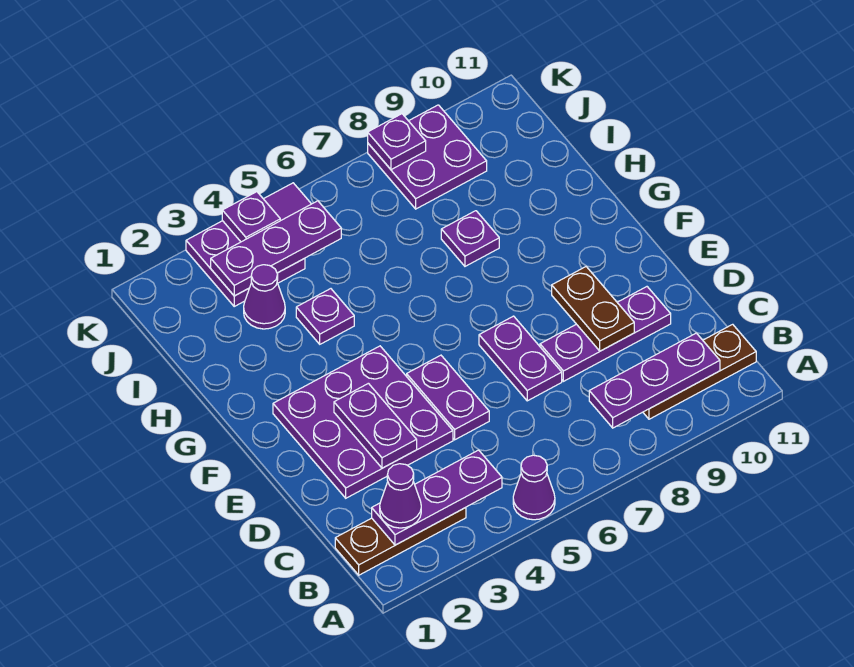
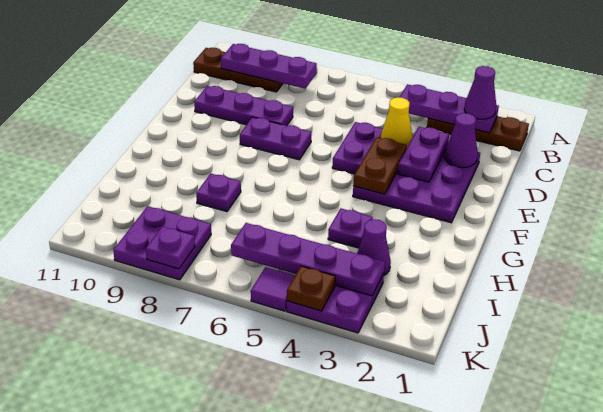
purple cone A5 level 1 -> purple cone D2 level 2
none -> yellow cone D4 level 2
purple plate D7:E7 level 1 -> purple plate E7:E8 level 1
brown plate D9:E9 level 2 -> brown plate E4:F4 level 2
purple plate J3:J5 level 2 -> purple plate J3:J6 level 2
purple plate K4 level 2 -> brown plate K4 level 2

